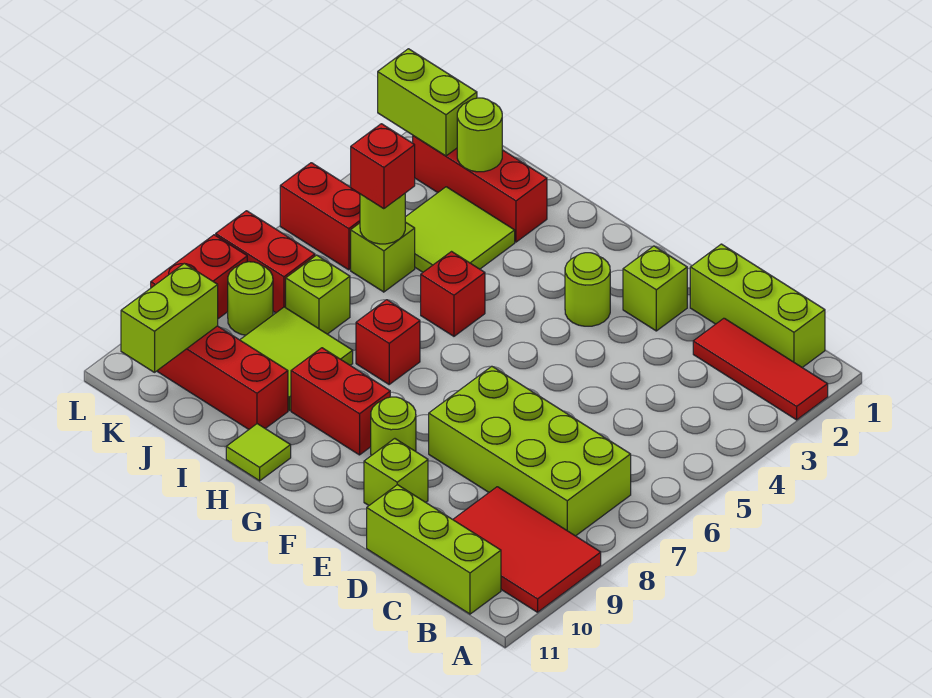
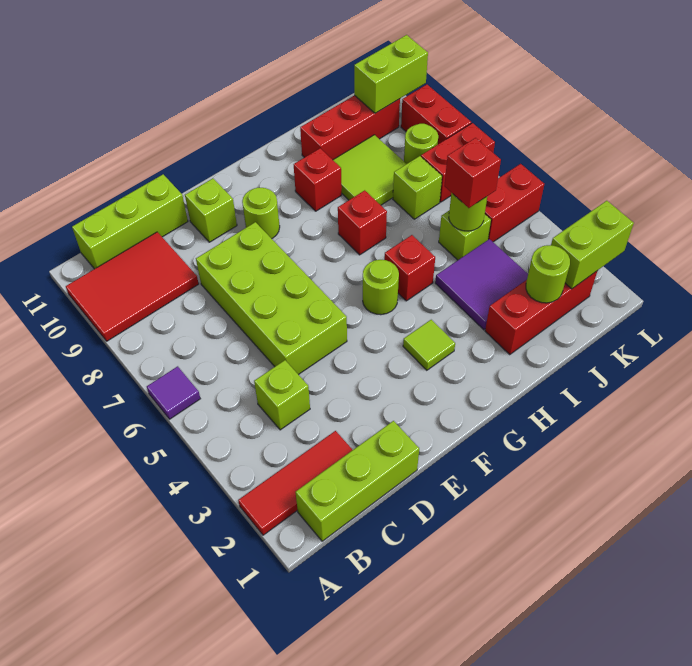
none -> purple tile A6 level 1
lime brick B7:E8 level 1 -> lime brick D5:E8 level 1
lime brick E2 level 1 -> lime brick C4 level 1
lime round brick F3 level 1 -> lime round brick G5 level 1
red brick G9:H9 level 1 -> red brick H9 level 1
lime tile H11 level 1 -> lime tile G3 level 1
lime tile I3:J4 level 1 -> purple tile I3:J4 level 1
lime brick K10:K11 level 2 -> lime brick K10:L10 level 2

